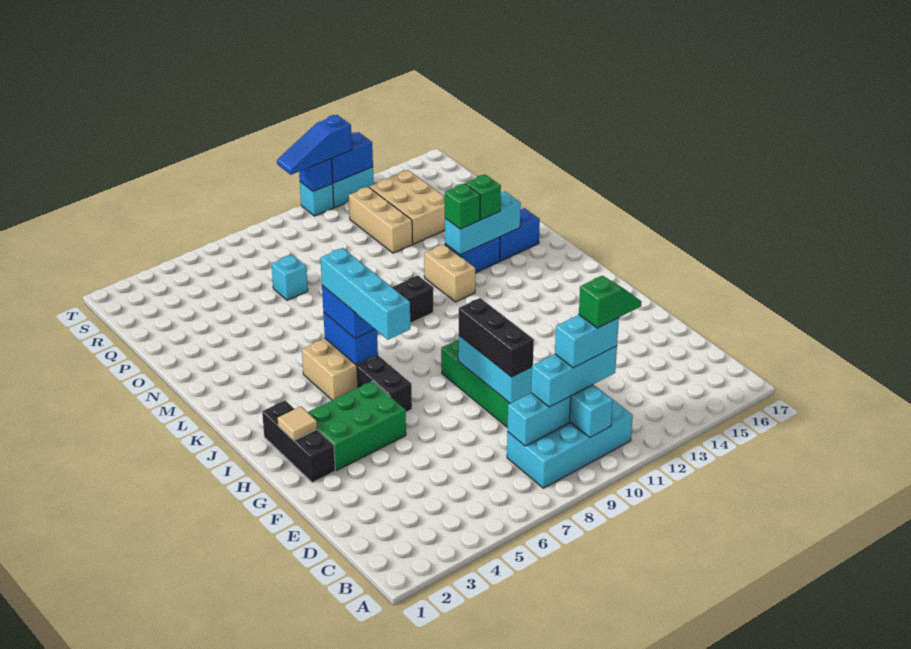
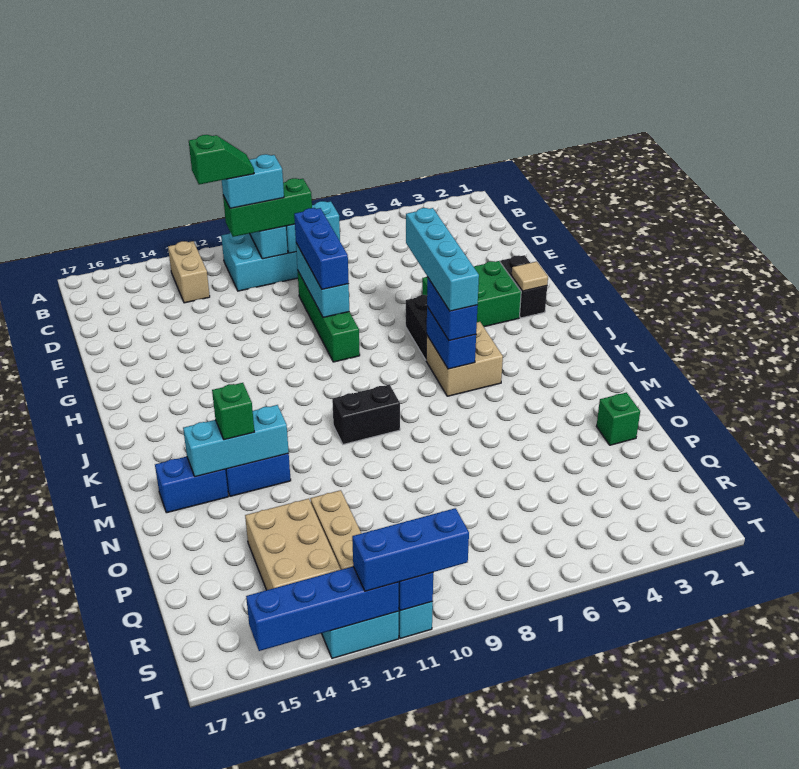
cyan brick C9:C11 level 3 -> green brick C9:C11 level 3
green slope C11:C12 level 5 top 11 -> green slope C11:C12 level 5 top 12
black brick E9:G9 level 3 -> blue brick E9:G9 level 3
black brick G2:I2 level 1 -> black brick G2:H2 level 1
tan brick L12:M12 level 1 -> tan brick B13:C13 level 1
green brick M13 level 3 -> green brick O2 level 1
cyan brick P7 level 1 -> none
blue slope T10:T12 level 3 top 12 -> blue brick T10:T12 level 3
blue brick T12:T13 level 2 -> blue brick T12:T15 level 2

